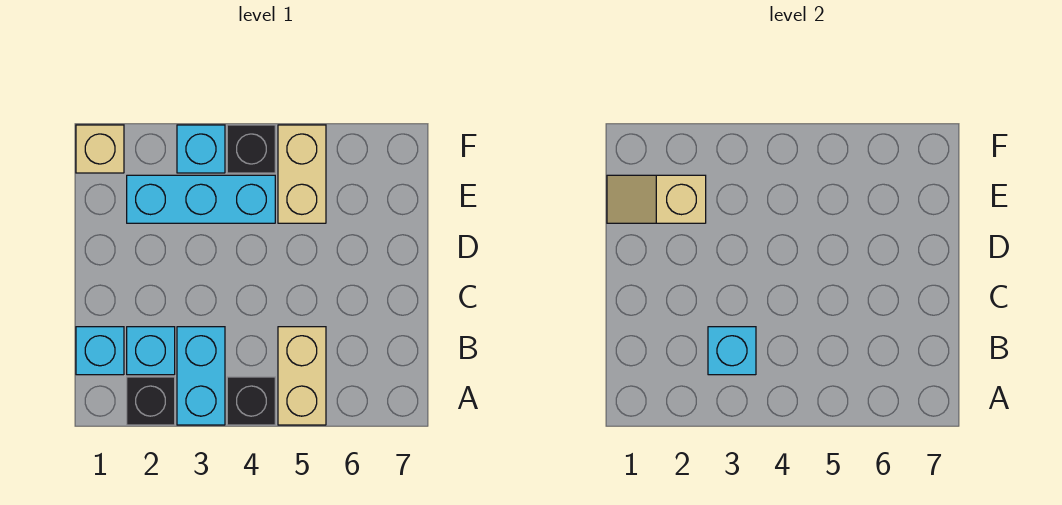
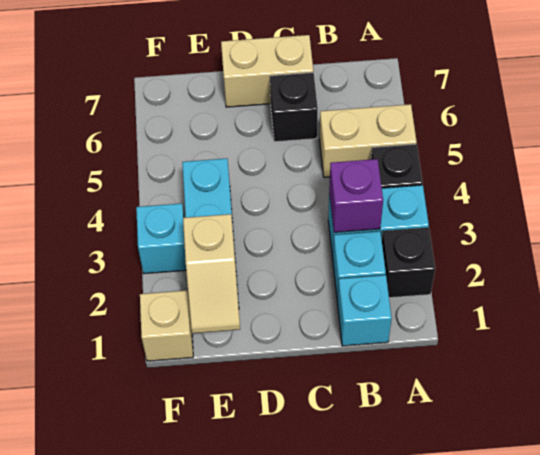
cyan brick B3 level 2 -> purple brick B3 level 2
tan brick E5:F5 level 1 -> tan brick C7:D7 level 1
black brick F4 level 1 -> black brick C6 level 1

